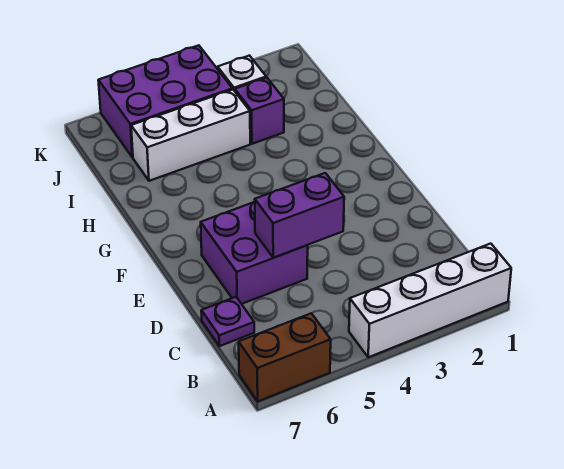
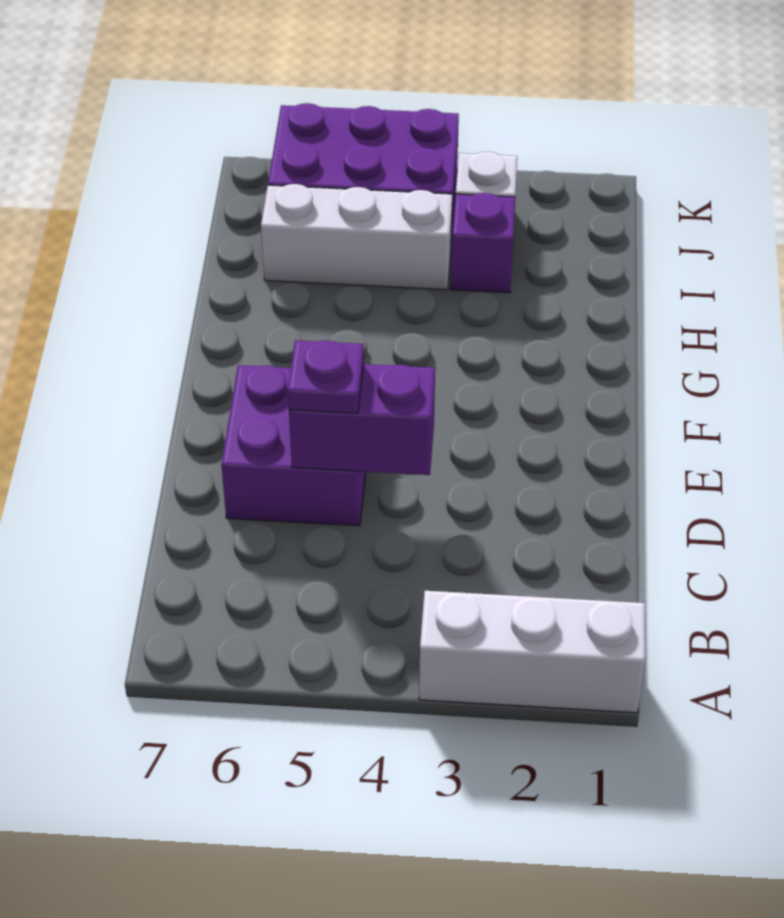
white brick A1:A4 level 1 -> white brick A1:A3 level 1
brown brick A6:A7 level 1 -> none
purple plate C7 level 1 -> purple plate D5 level 3

